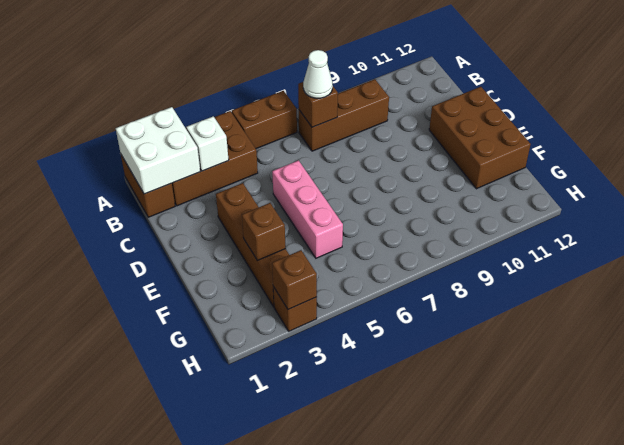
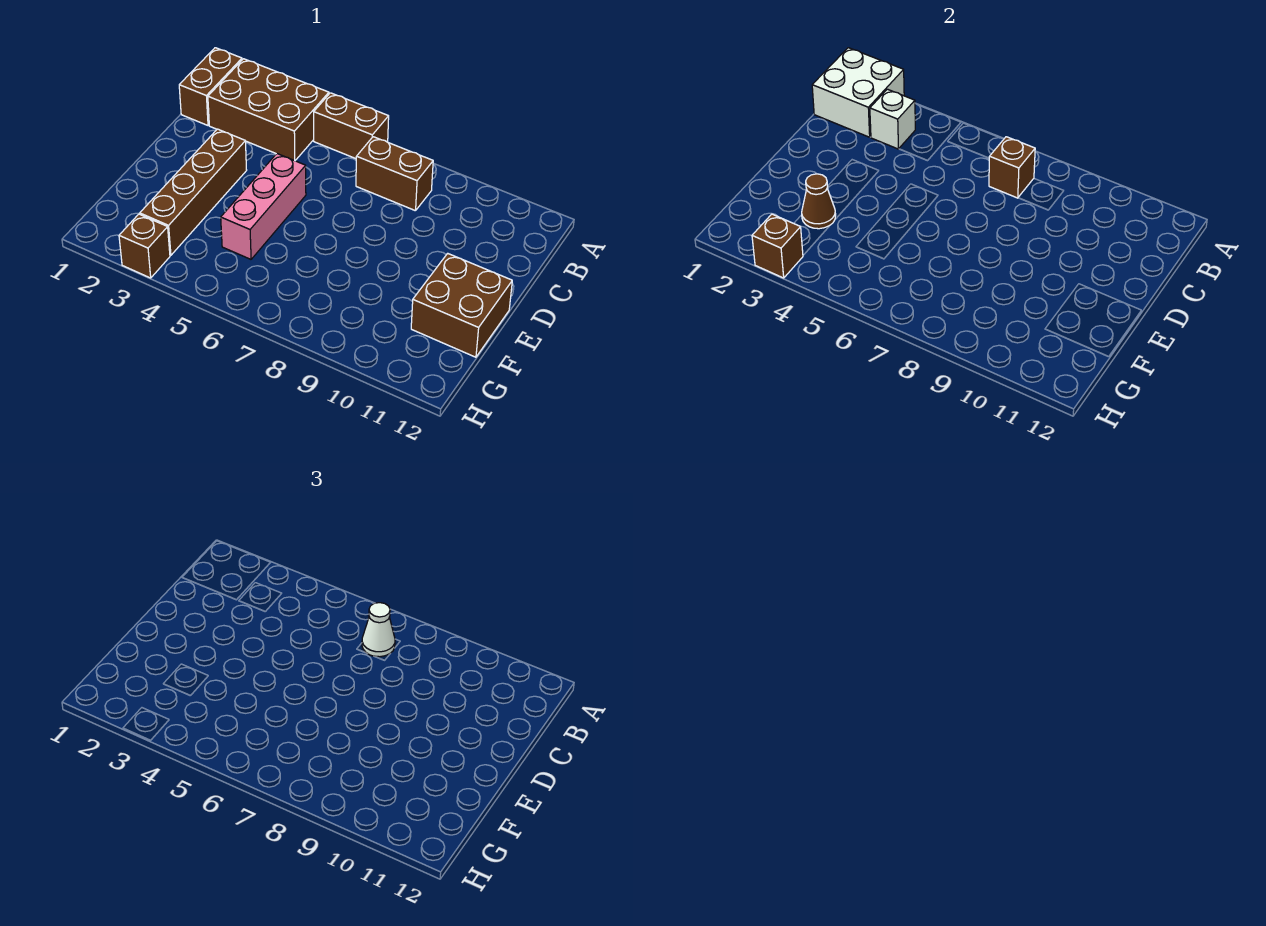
brown brick B7:B9 level 1 -> brown brick B7:B8 level 1
brown brick D11:F12 level 1 -> brown brick E11:F12 level 1
brown brick F3 level 2 -> brown cone F3 level 2

